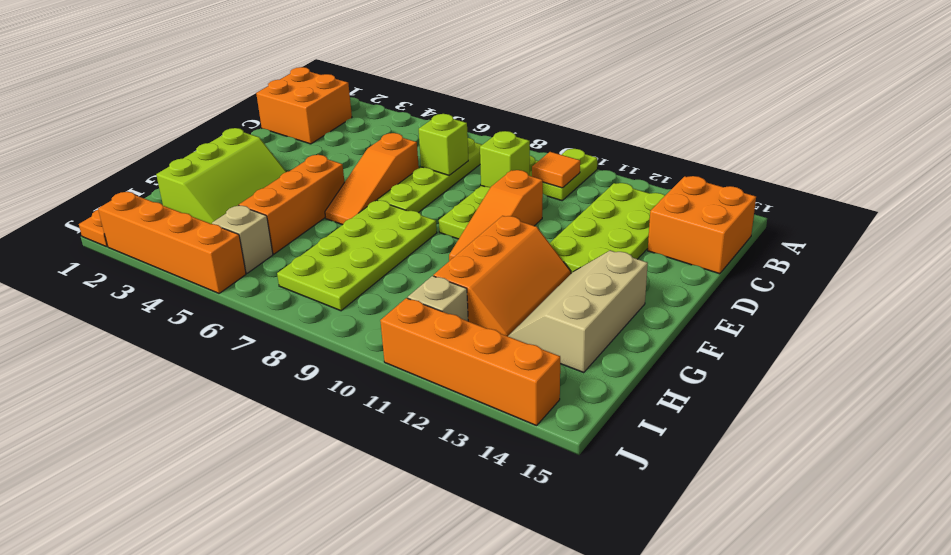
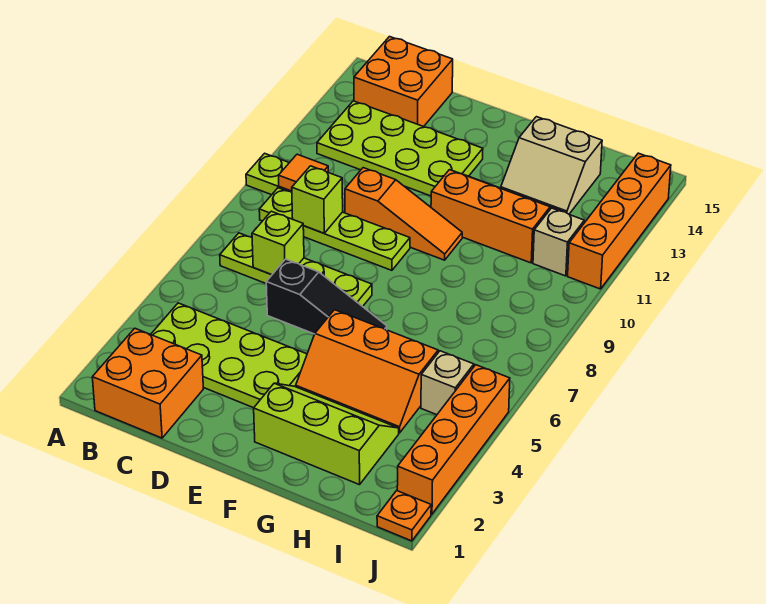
orange slope D6:F6 level 1 top D -> black slope D6:F6 level 1 top D
lime plate F7:I8 level 1 -> lime plate B3:E4 level 1
tan slope F13:H14 level 1 top 14 -> tan slope G13:H14 level 1 top 14

